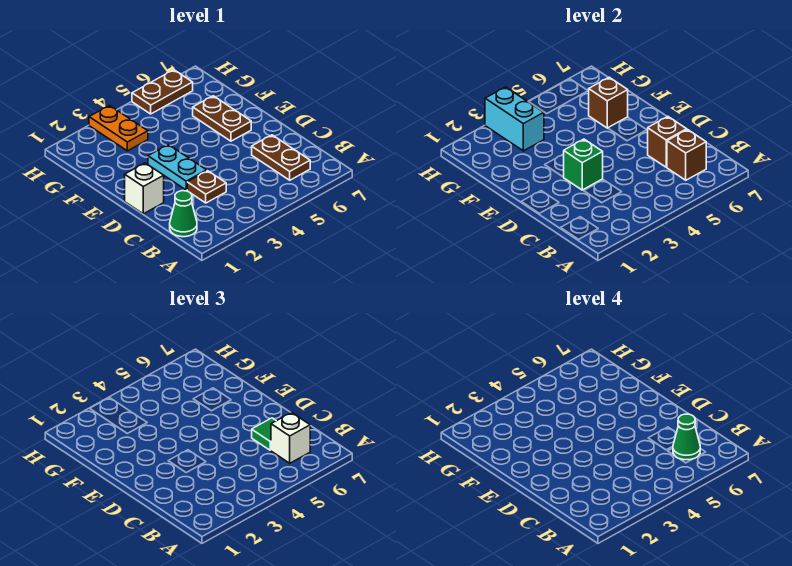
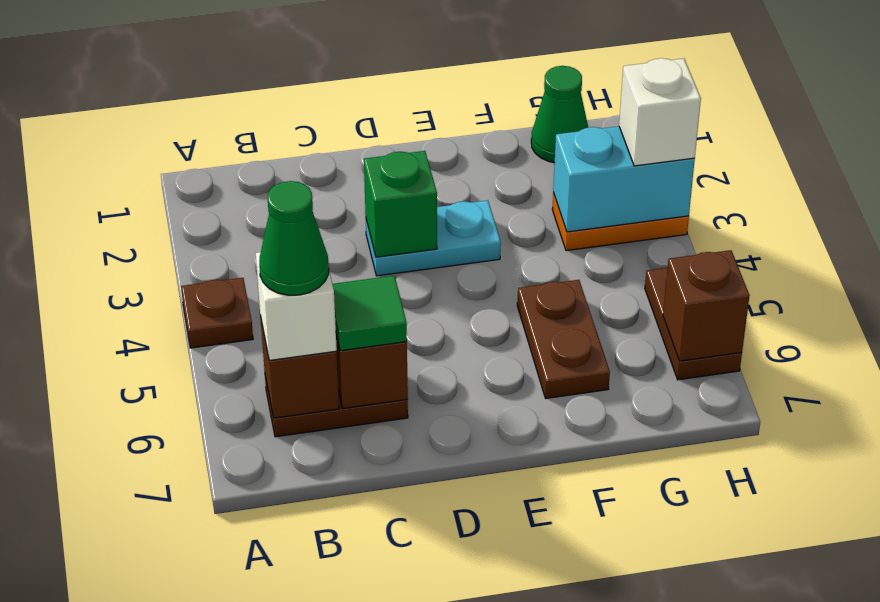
green cone B1 level 1 -> green cone G1 level 1
brown plate C3 level 1 -> brown plate A4 level 1
white brick D1 level 1 -> white brick H3 level 3
brown plate E6:F6 level 1 -> brown plate F5:F6 level 1
brown brick F6 level 2 -> brown brick H6 level 2

